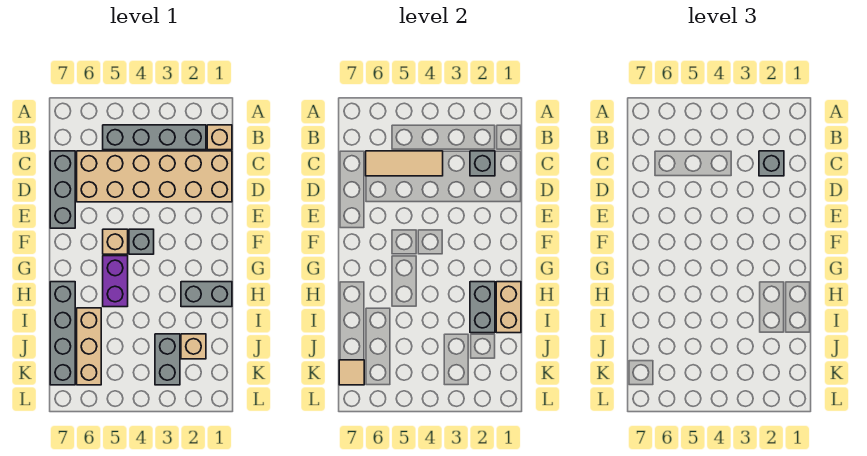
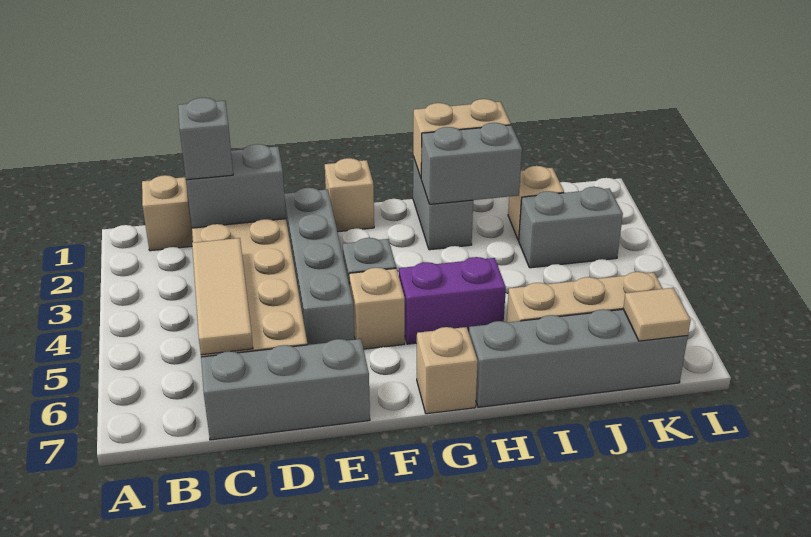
grey brick B2:B5 level 1 -> grey brick E2:E5 level 1
grey brick C2 level 2 -> grey brick C2:D2 level 2
none -> tan brick F1 level 1
none -> tan brick G7 level 1

